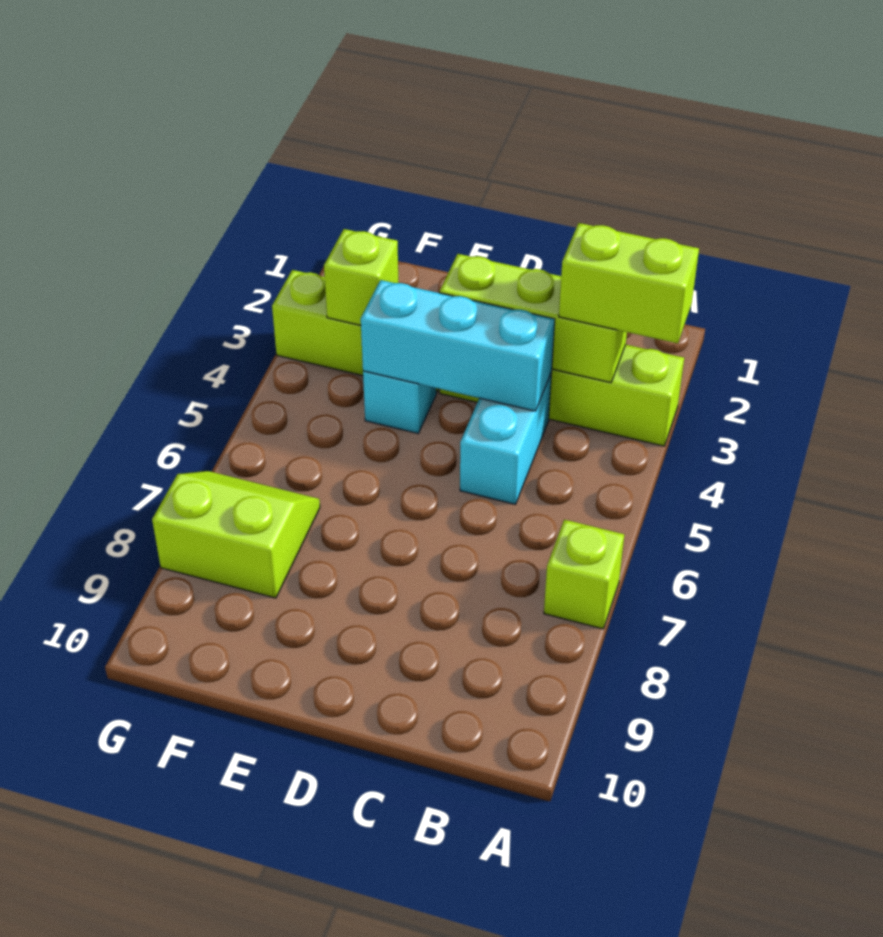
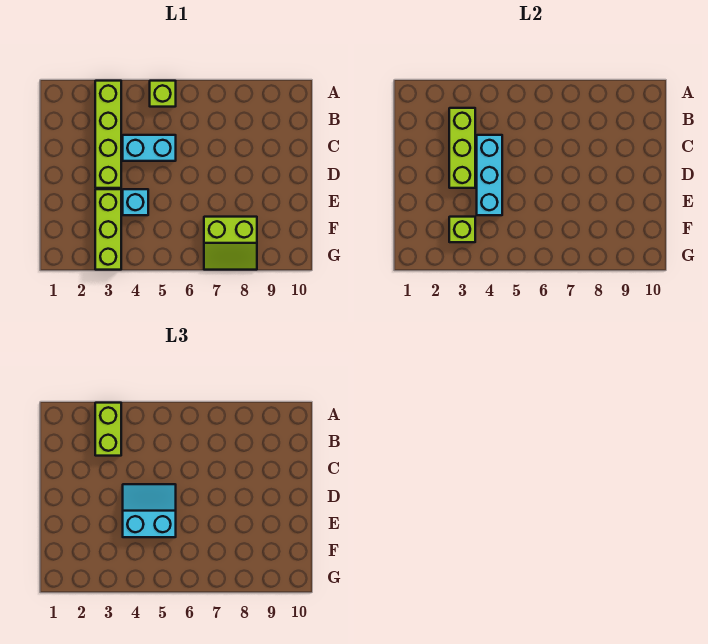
lime brick A7 level 1 -> lime brick A5 level 1
none -> cyan slope D4:E5 level 3 top E
lime slope F7:G8 level 1 top 8 -> lime slope F7:G8 level 1 top F

